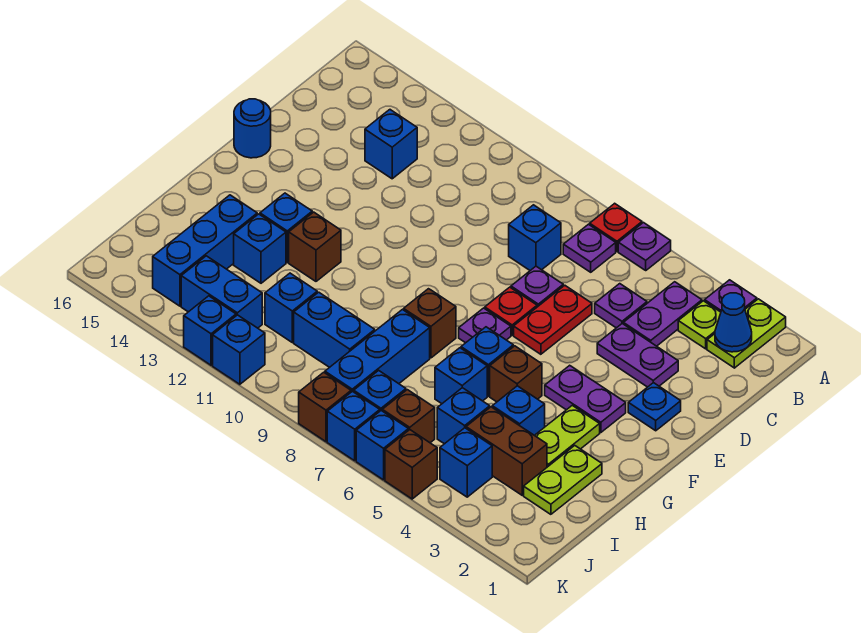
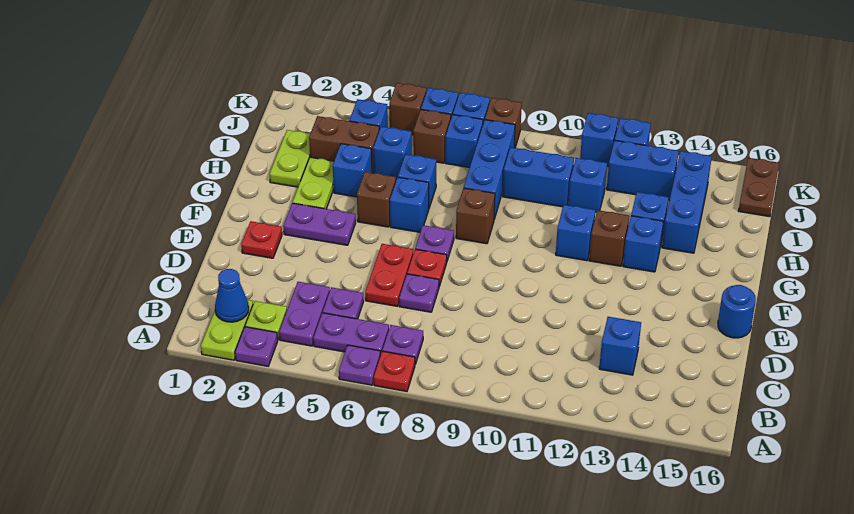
blue brick C8 level 1 -> blue brick G11 level 1
purple plate D3:D4 level 1 -> purple plate B5:B6 level 1
blue plate E2 level 1 -> red plate E2 level 1
none -> brown plate J16:K16 level 1

